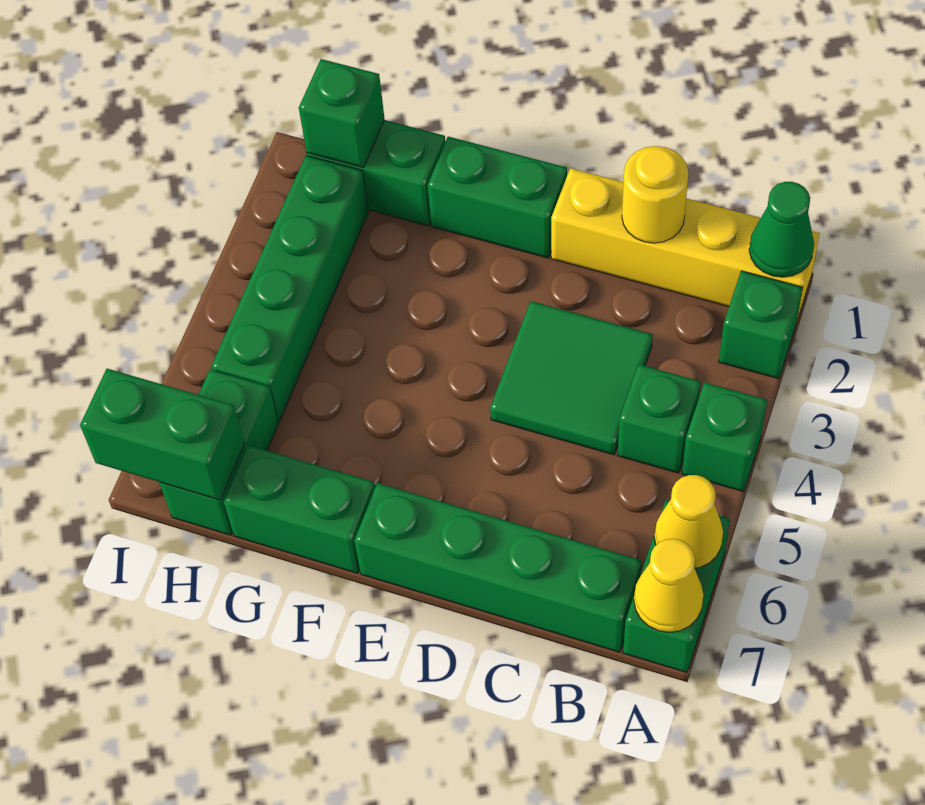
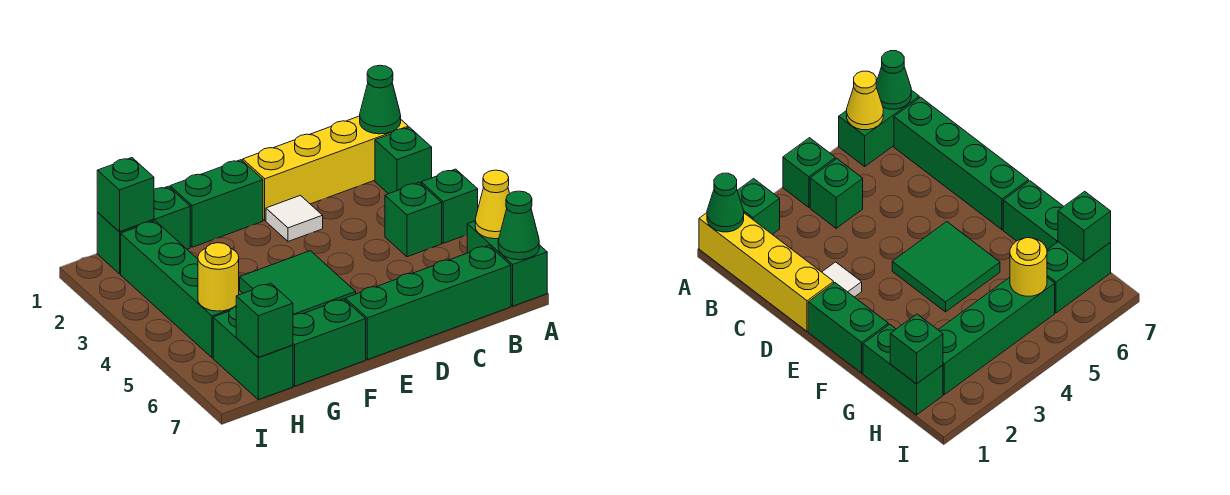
yellow cone A7 level 2 -> green cone A7 level 2
yellow round brick C1 level 2 -> yellow round brick H5 level 2
green tile C3:D4 level 1 -> green tile E4:F5 level 1
none -> white tile D2 level 1
green brick H7:I7 level 2 -> green brick H7 level 2

